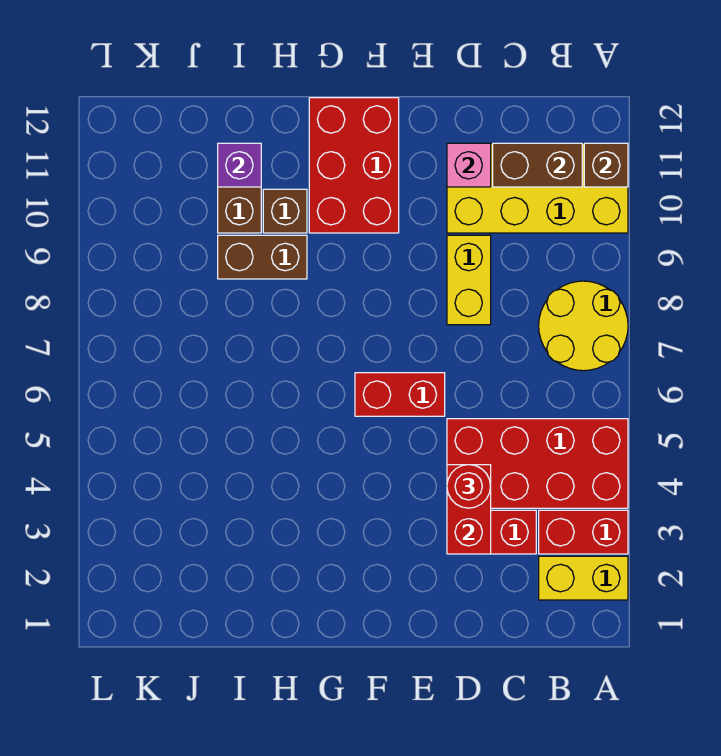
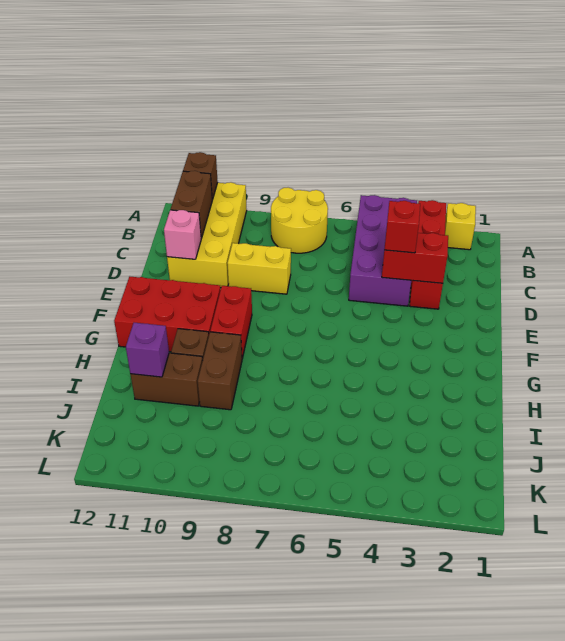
yellow brick A2:B2 level 1 -> yellow brick A2 level 1
red brick A4:D5 level 1 -> purple brick A4:D5 level 1
red round brick D4 level 3 -> red brick D4 level 3
red brick E6:F6 level 1 -> red brick F9:G9 level 1

